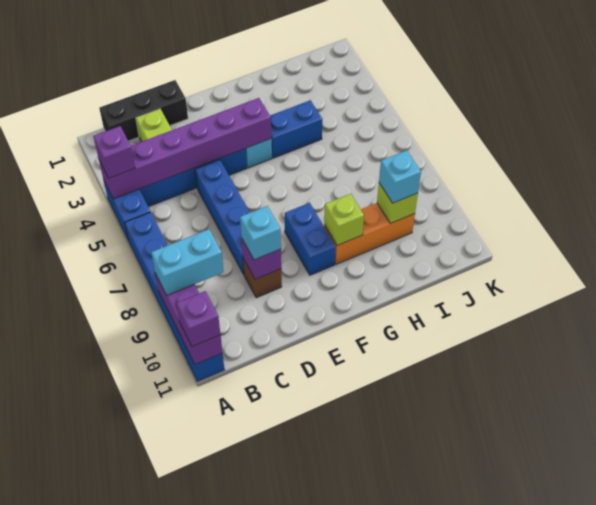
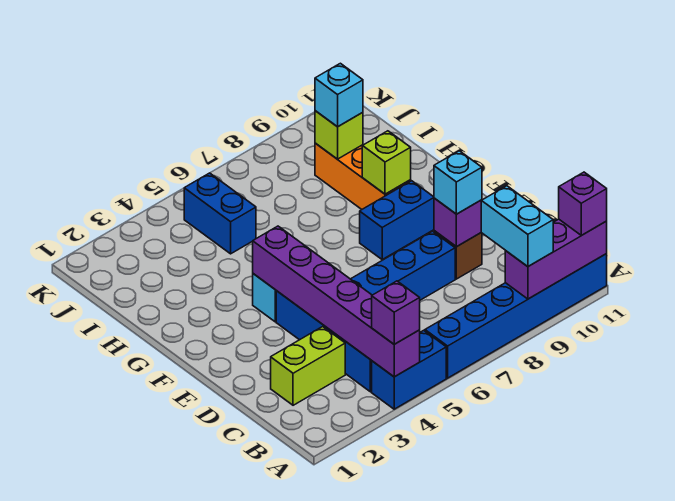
black brick B1:D1 level 1 -> none
blue brick G4:H4 level 1 -> blue brick I5:J5 level 1

